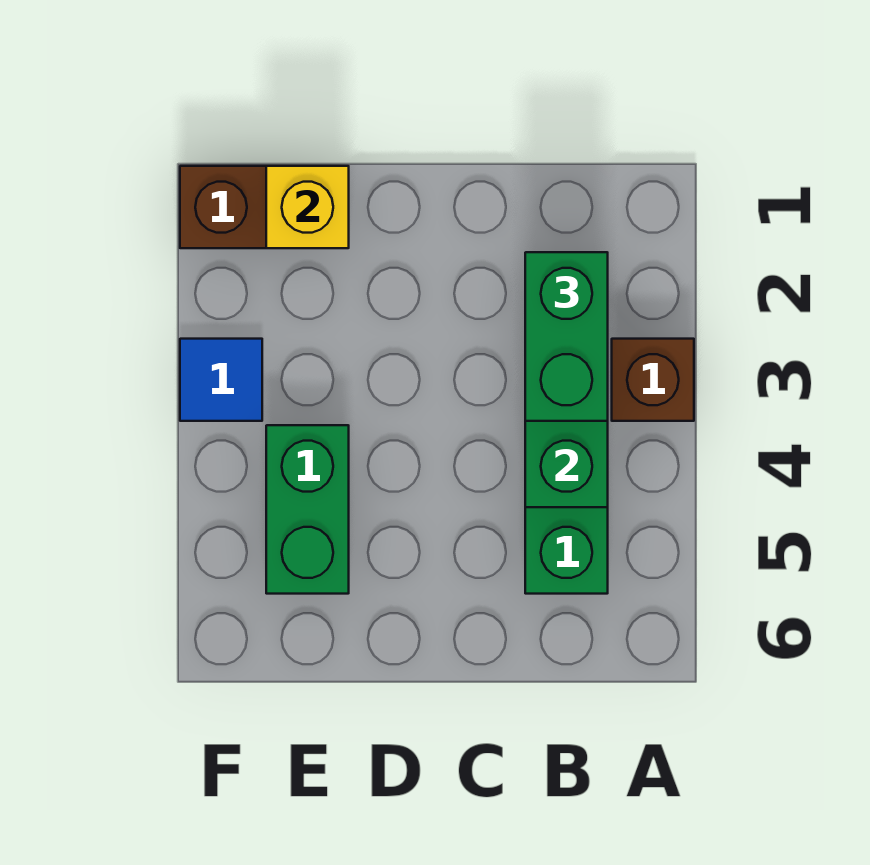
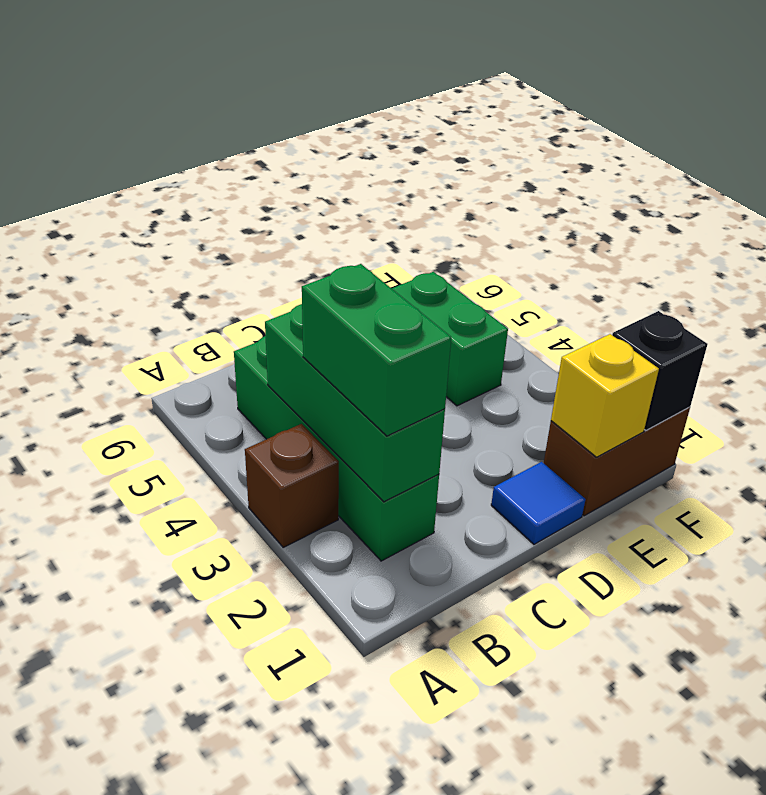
none -> black brick F1 level 2
blue tile F3 level 1 -> blue tile D1 level 1

